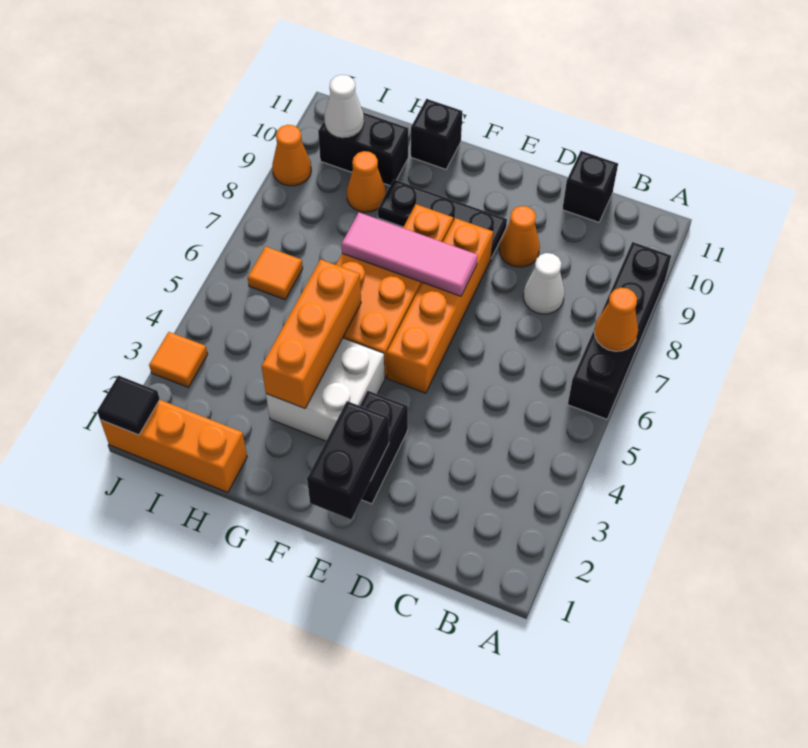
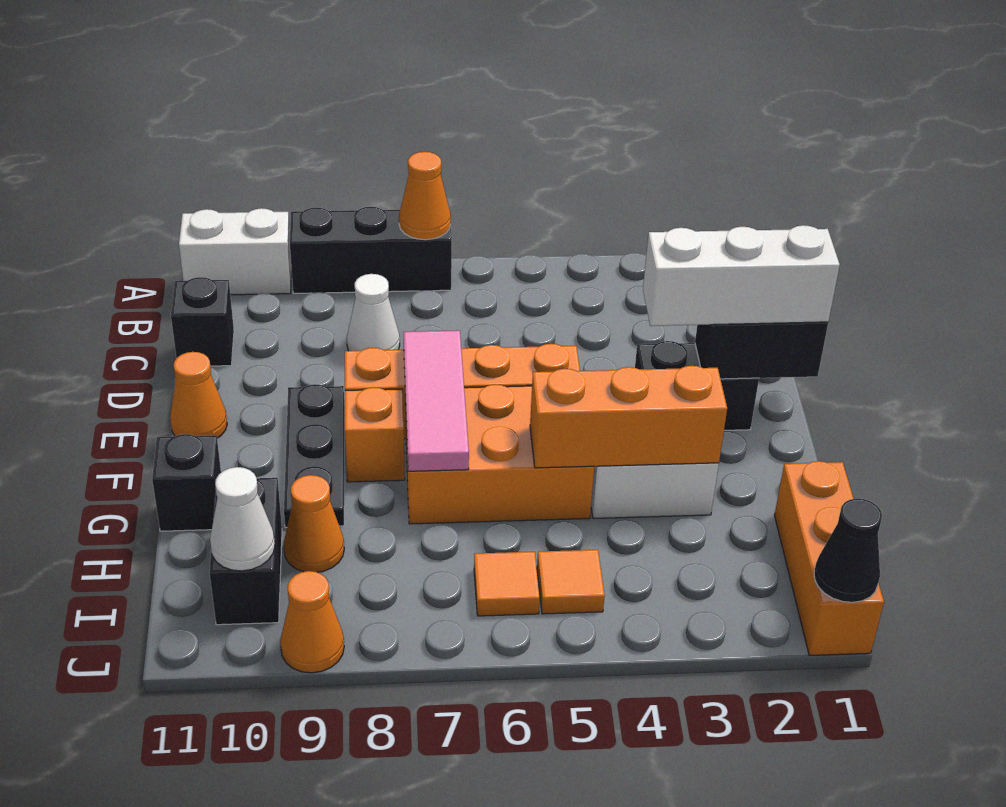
black brick A6:A9 level 1 -> black brick A7:A9 level 1
none -> white brick A10:A11 level 1
orange cone D9 level 1 -> orange cone E11 level 1
none -> white brick E1:E3 level 3
black tile J1 level 2 -> black cone J1 level 2
orange tile J3 level 1 -> orange tile I5 level 1

